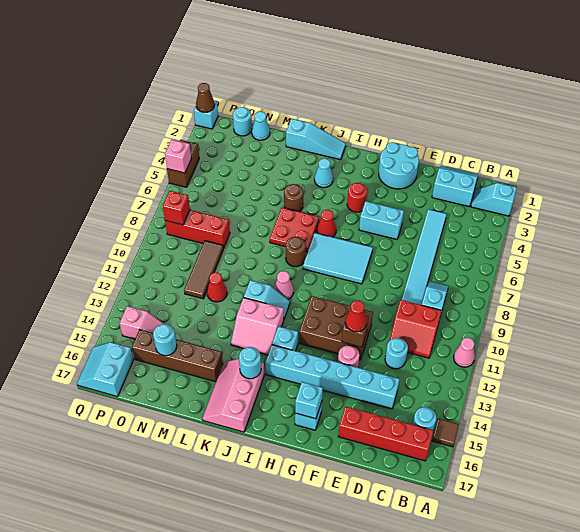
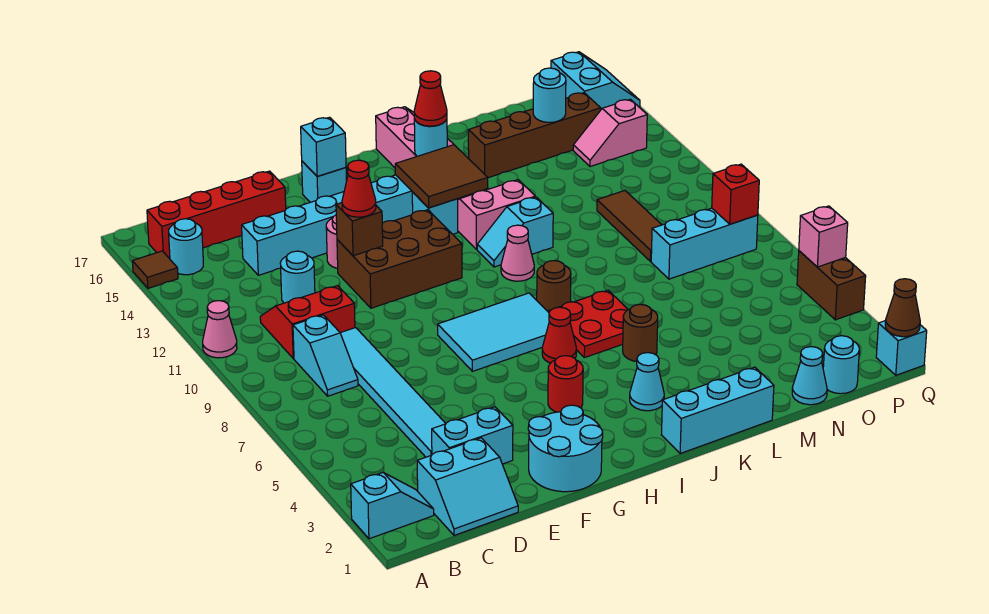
cyan brick F5:G5 level 1 -> cyan brick D3:E3 level 1
none -> brown tile I13:J14 level 2
cyan slope J1:L1 level 1 top L -> cyan brick J1:L1 level 1
red cone M11 level 1 -> red cone J15 level 3
red brick N8:P8 level 1 -> cyan brick N8:P8 level 1

